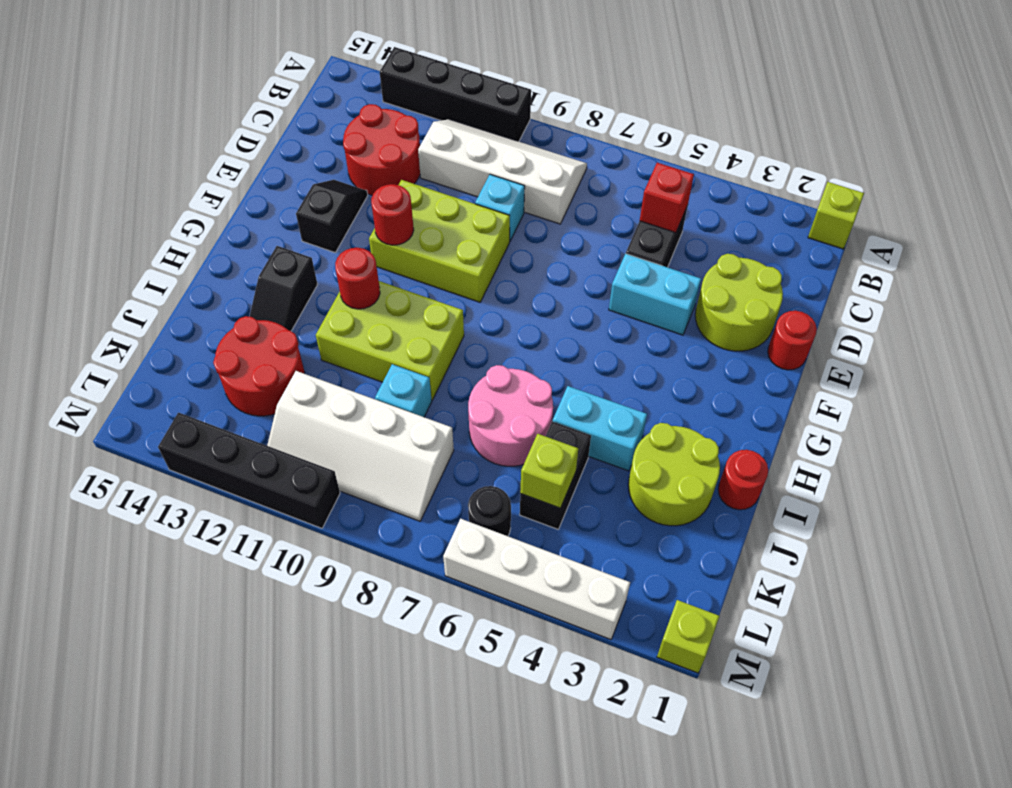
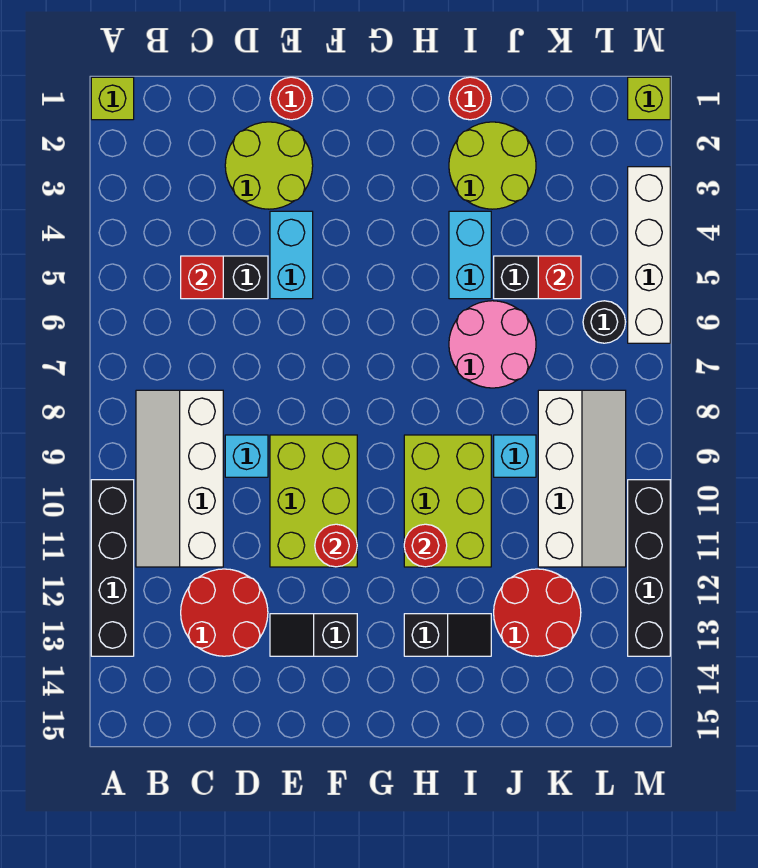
lime brick K5 level 2 -> red brick K5 level 2

